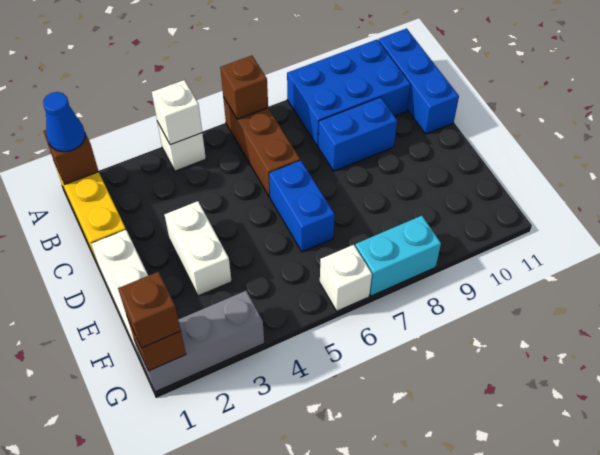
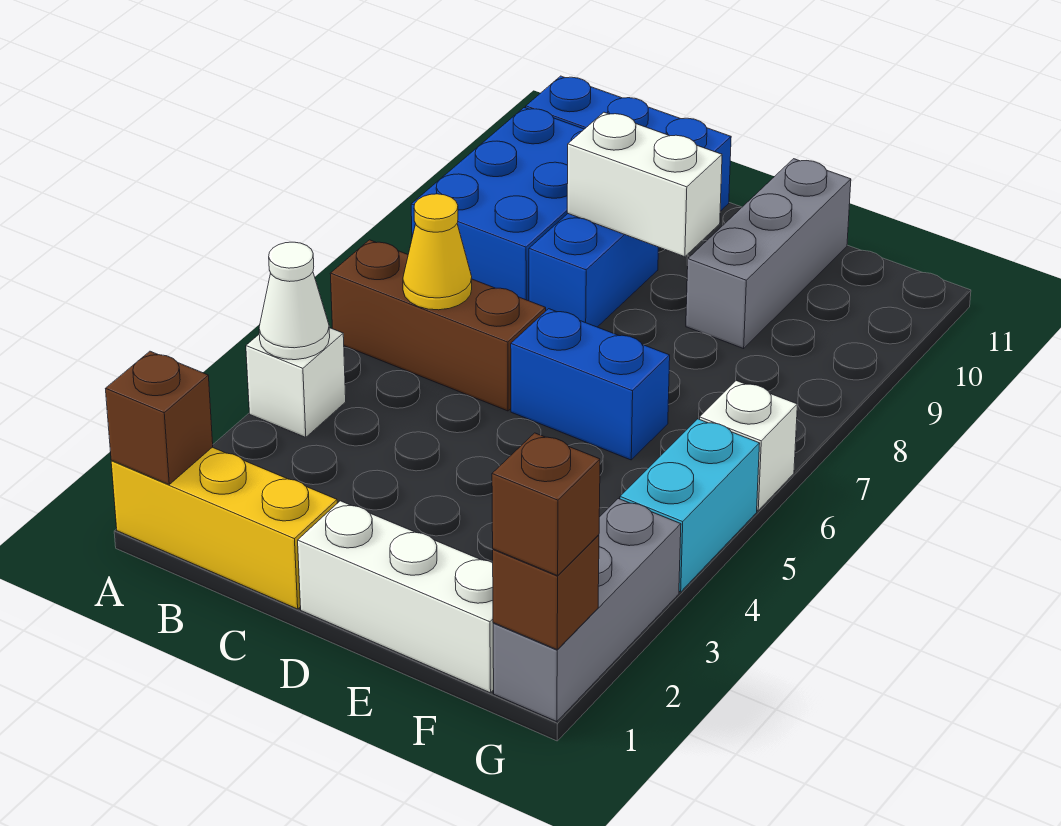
blue cone A1 level 3 -> none
white brick A4 level 2 -> white cone A4 level 2
brown brick A6 level 2 -> none
none -> yellow cone B6 level 2
white brick D3:E3 level 1 -> white brick C9:D9 level 2
none -> grey brick E9:E11 level 1
cyan brick G7:G8 level 1 -> cyan brick G4:G5 level 1

